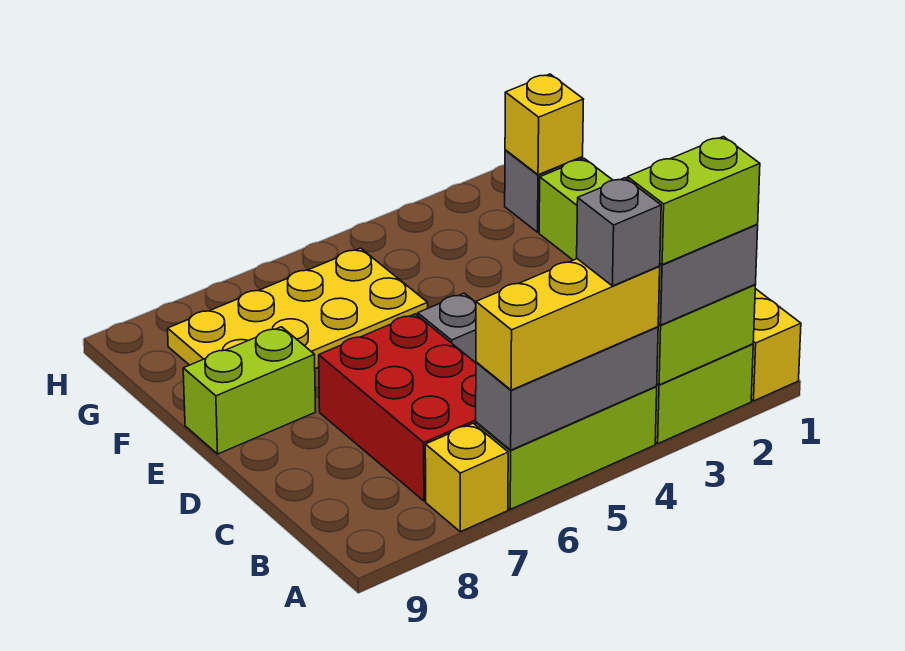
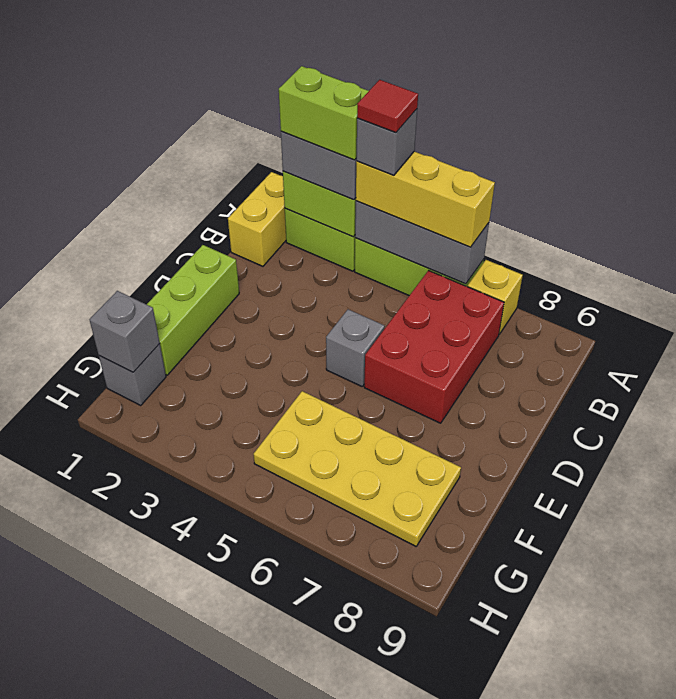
none -> red tile A4 level 5
lime brick E8:E9 level 1 -> none
yellow brick G1 level 2 -> grey brick G1 level 2

